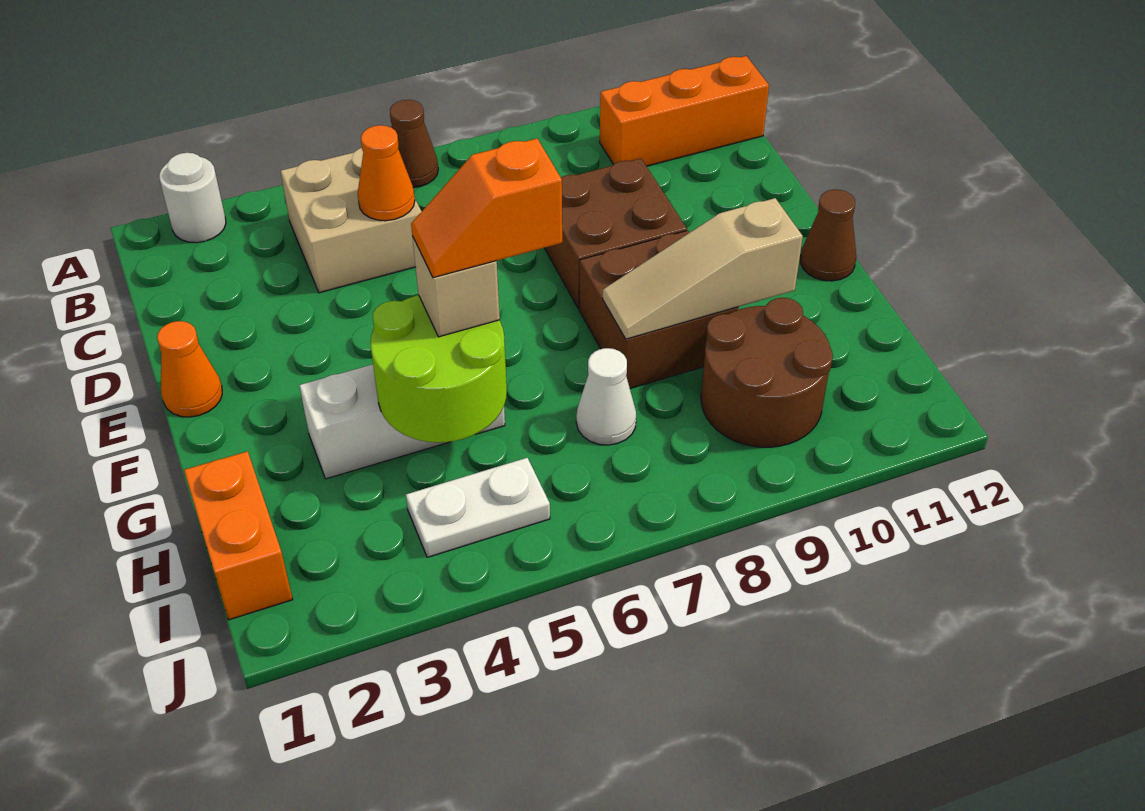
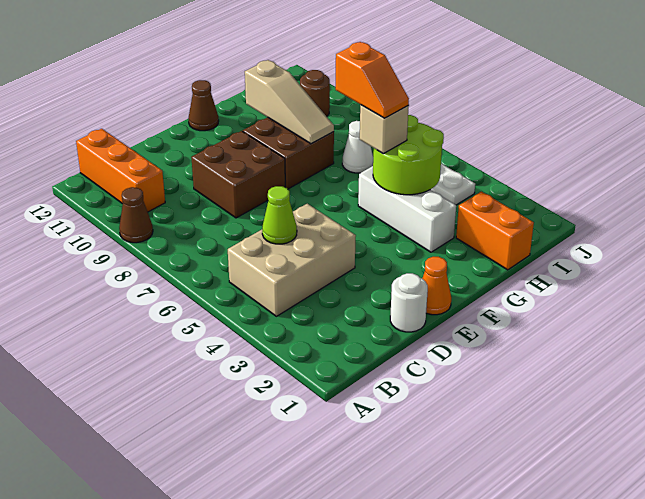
white round brick A2 level 1 -> white round brick D1 level 1
brown cone A6 level 1 -> brown cone A9 level 1
tan brick B4:C5 level 1 -> tan brick B4:D5 level 1
orange cone C5 level 2 -> lime cone C5 level 2
orange brick H1:I1 level 1 -> orange brick H1:H2 level 1
brown round brick H9:I10 level 1 -> brown round brick I10 level 1

